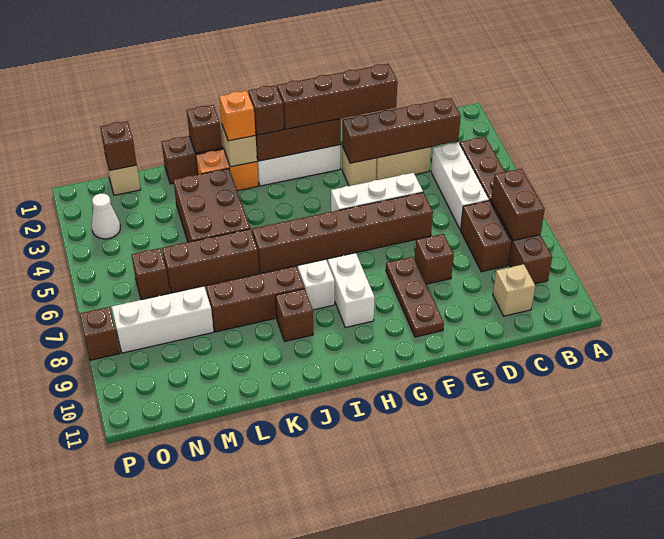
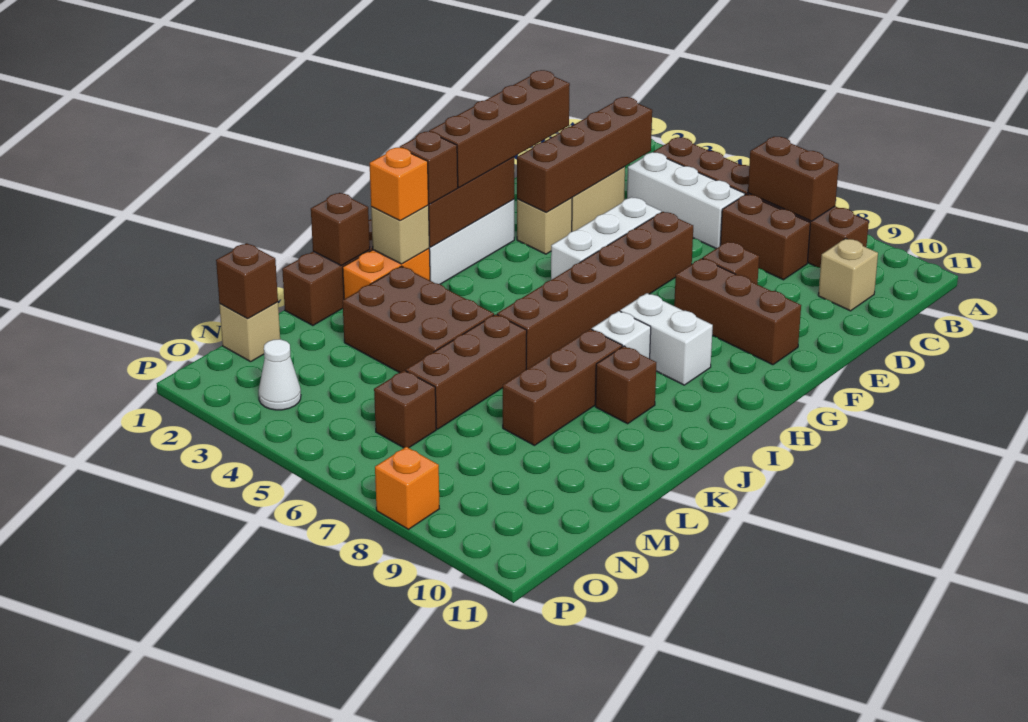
brown plate F8:F10 level 1 -> brown brick F8:F10 level 1
white brick M8:O8 level 1 -> none
brown brick P8 level 1 -> orange brick P8 level 1

